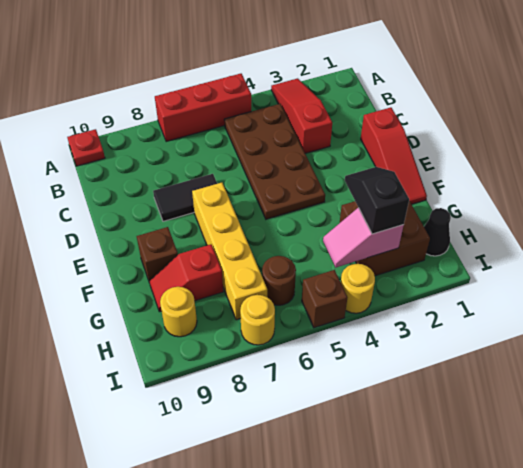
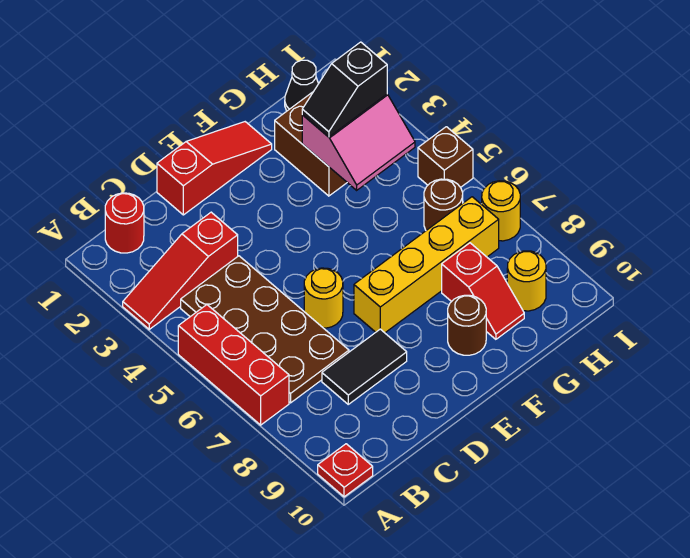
none -> red round brick B1 level 1
brown plate B4:E5 level 1 -> brown plate B4:C7 level 1
black tile D7:D8 level 1 -> black tile C8:D8 level 1
brown brick F9 level 1 -> brown round brick F9 level 1
pink slope H3:H4 level 2 top 3 -> pink slope G3:H4 level 2 top 3
yellow round brick I4 level 1 -> yellow round brick D6 level 1

